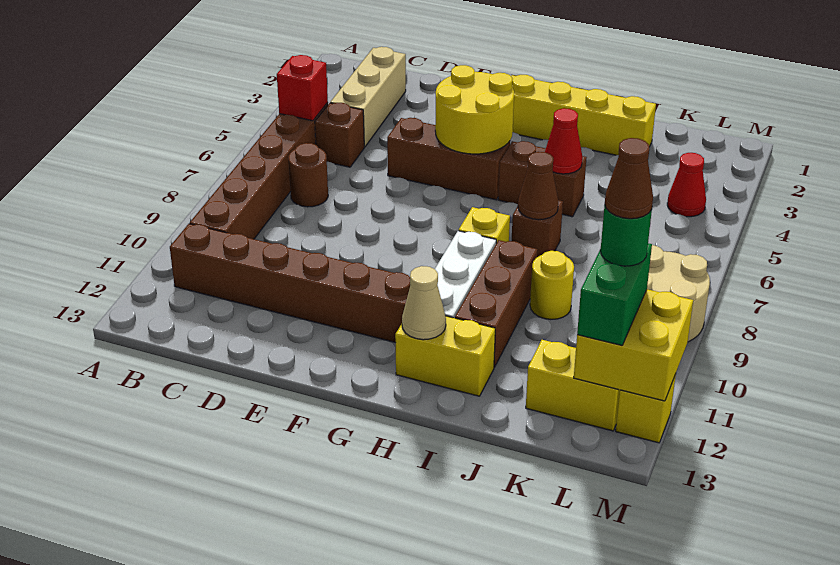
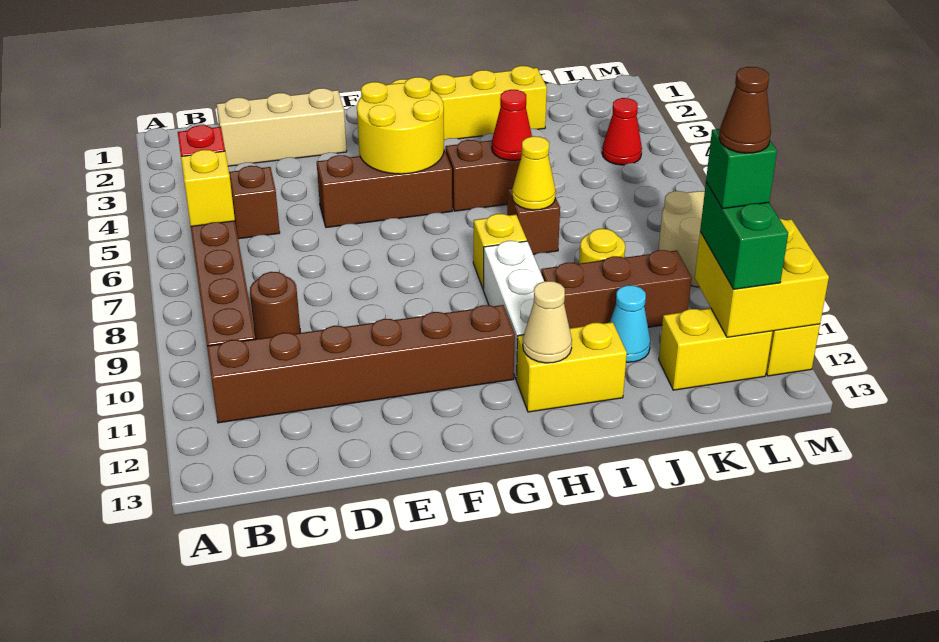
none -> yellow brick B6 level 2
tan brick C2:C4 level 1 -> tan brick C2:E2 level 1
brown round brick C7 level 1 -> brown round brick C9 level 1
brown cone I7 level 2 -> yellow cone I7 level 2
brown brick I9:I11 level 1 -> brown brick I10:K10 level 1
none -> cyan cone J11 level 1
green round brick L11 level 4 -> green brick L11 level 4

